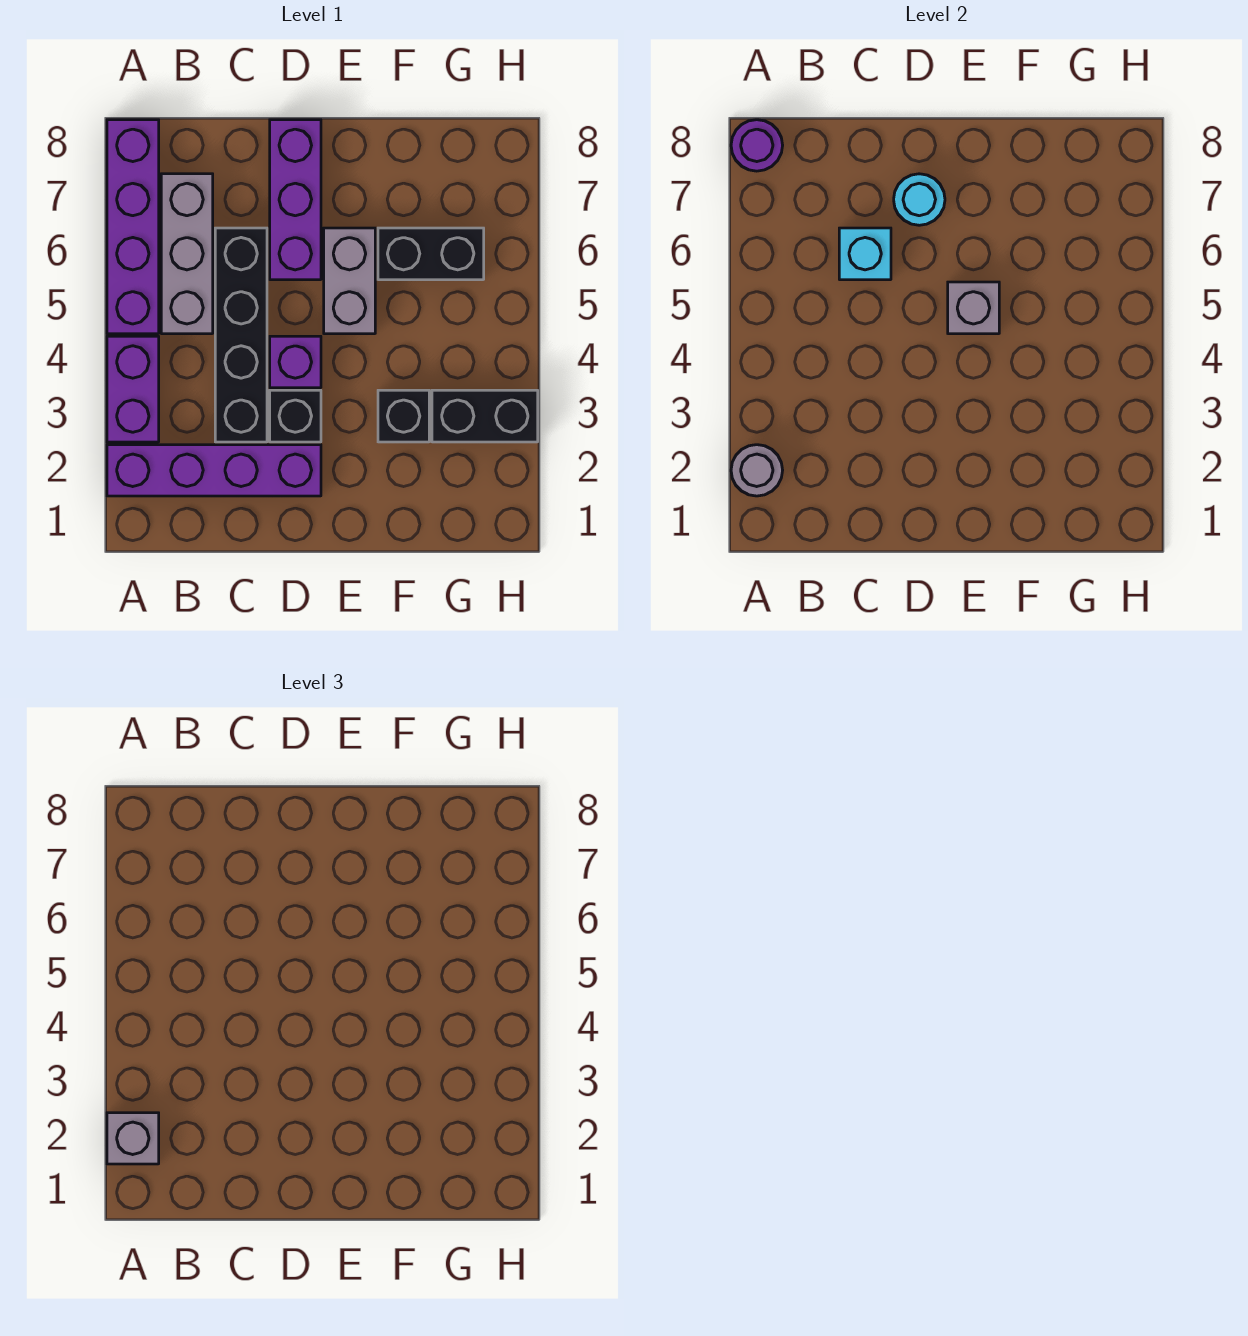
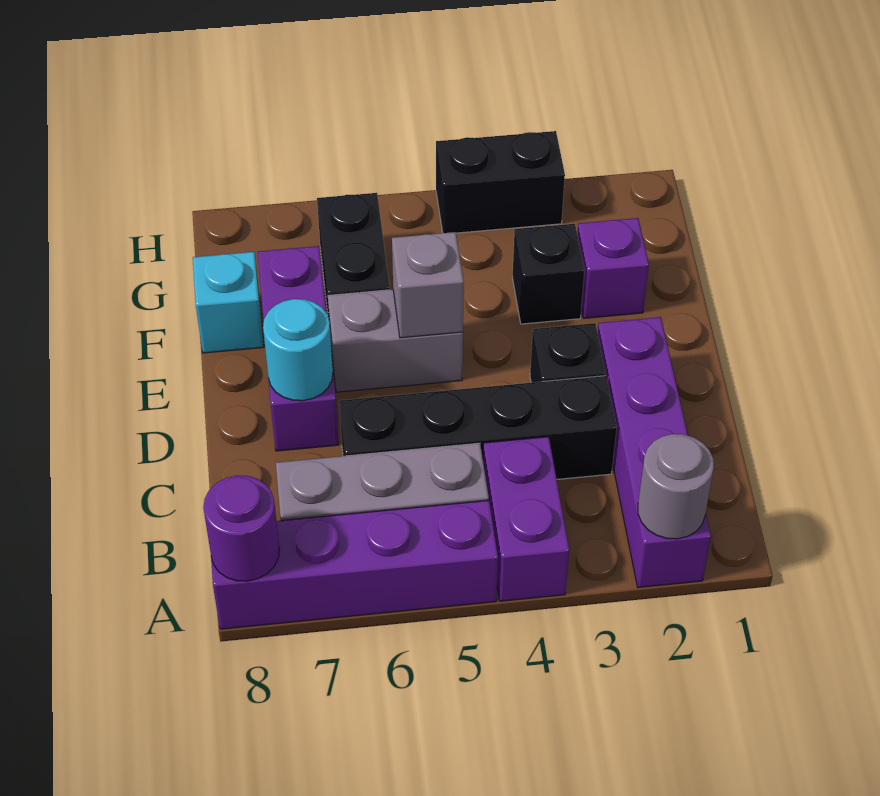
grey brick A2 level 3 -> none
purple brick A3:A4 level 1 -> purple brick A4:B4 level 1
cyan brick C6 level 2 -> cyan brick F8 level 1
purple brick D4 level 1 -> purple brick F2 level 1
purple brick D6:D8 level 1 -> purple brick D7:F7 level 1
black brick G3:H3 level 1 -> black brick H3:H4 level 1

